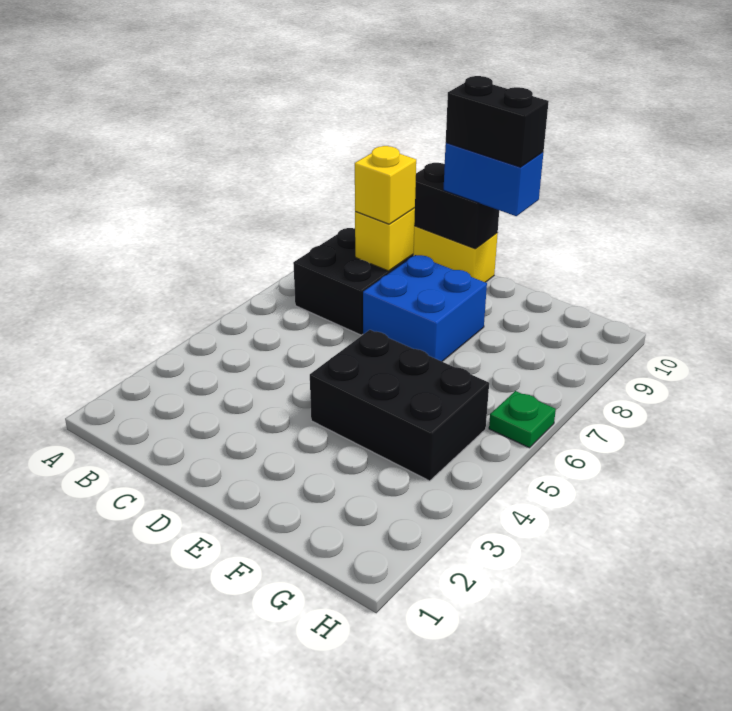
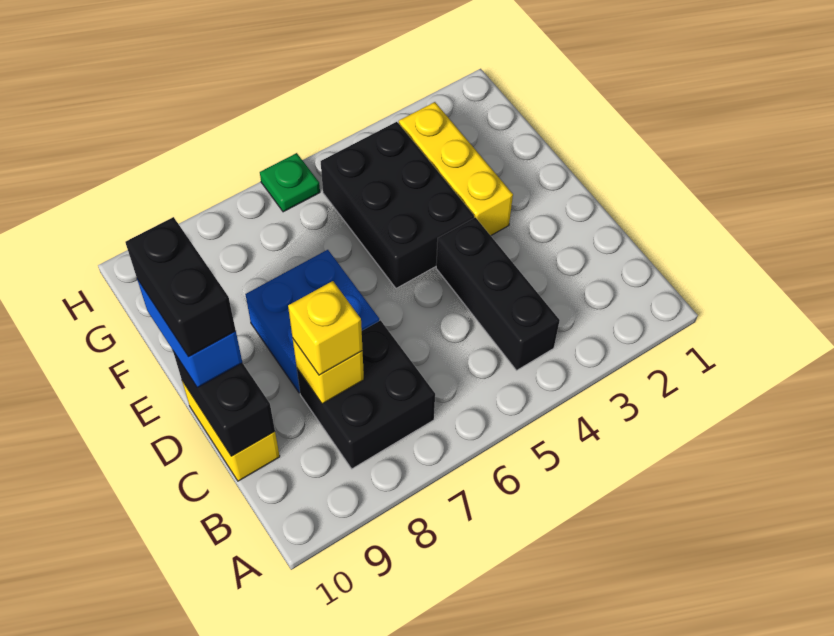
none -> black brick B4:D4 level 1
none -> yellow brick E3:G3 level 1

